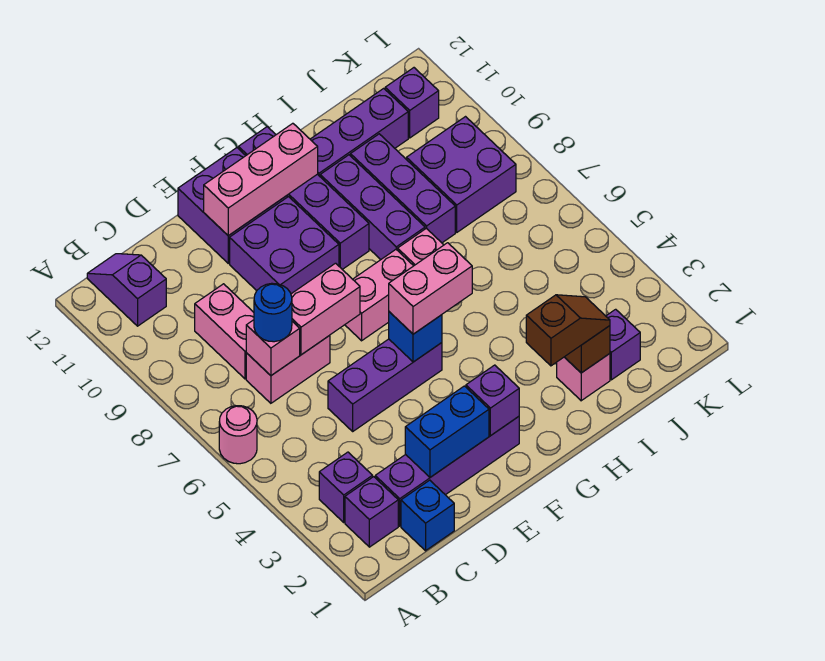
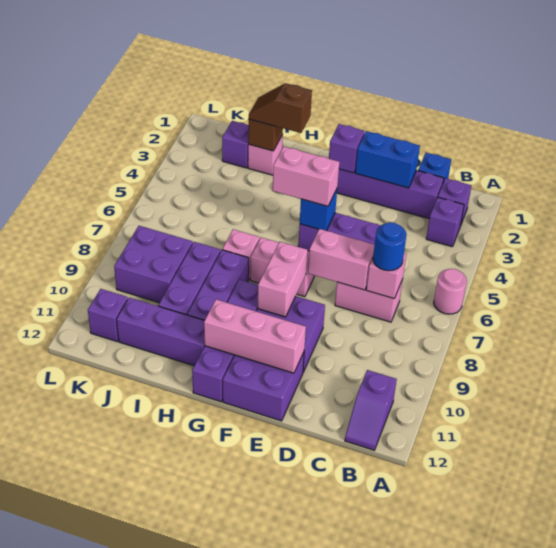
pink brick C8:C9 level 1 -> pink brick F8:F9 level 2

